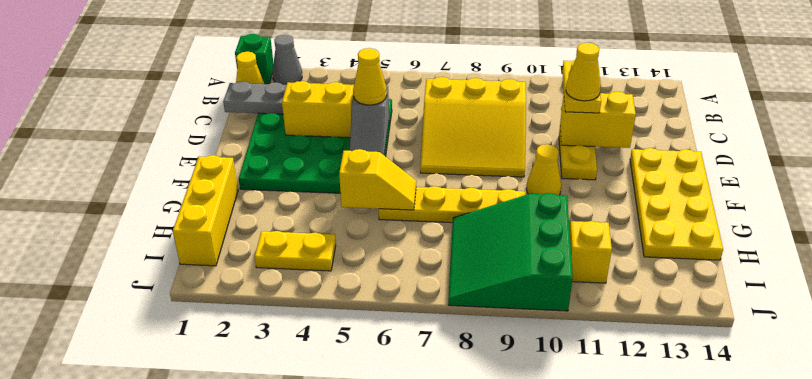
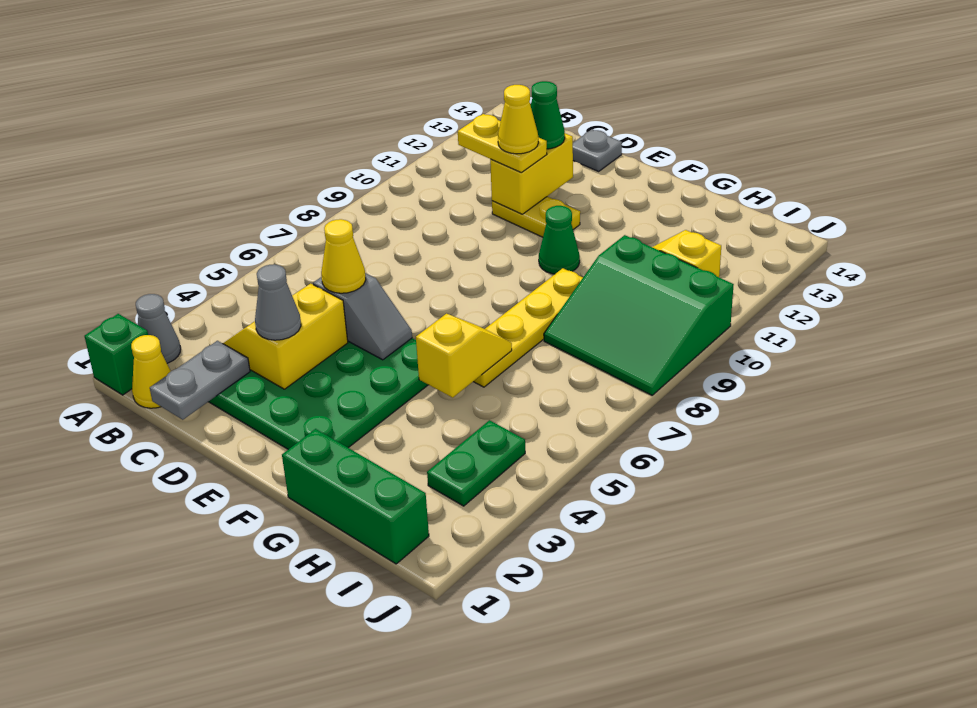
yellow slope C7:E9 level 1 top C -> none
none -> grey cone D3 level 3
none -> green cone D12 level 3
none -> grey plate D14 level 1
yellow plate E13:H14 level 1 -> none
yellow cone F10 level 1 -> green cone F10 level 1
yellow brick G1:I1 level 1 -> green brick G1:I1 level 1
yellow plate I3:I4 level 1 -> green plate I3:I4 level 1

